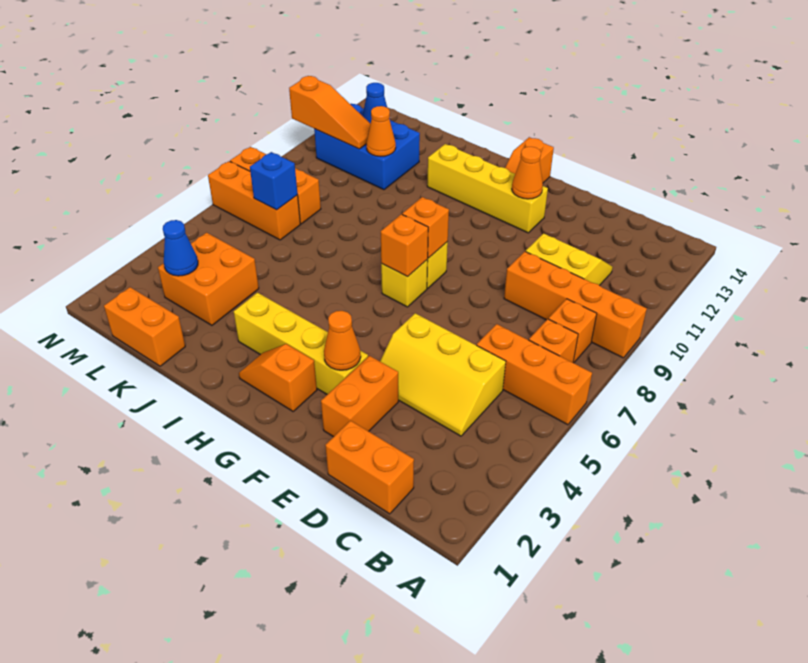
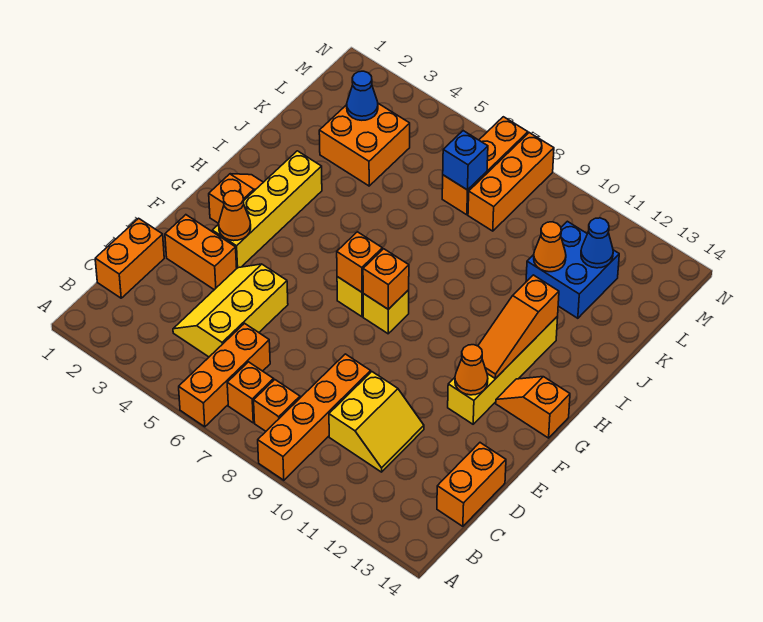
orange brick K1:L1 level 1 -> orange brick C14:D14 level 1
blue brick K11:M12 level 1 -> blue brick K11:L12 level 1
orange slope L11:N11 level 2 top N -> orange slope G12:I12 level 2 top I

